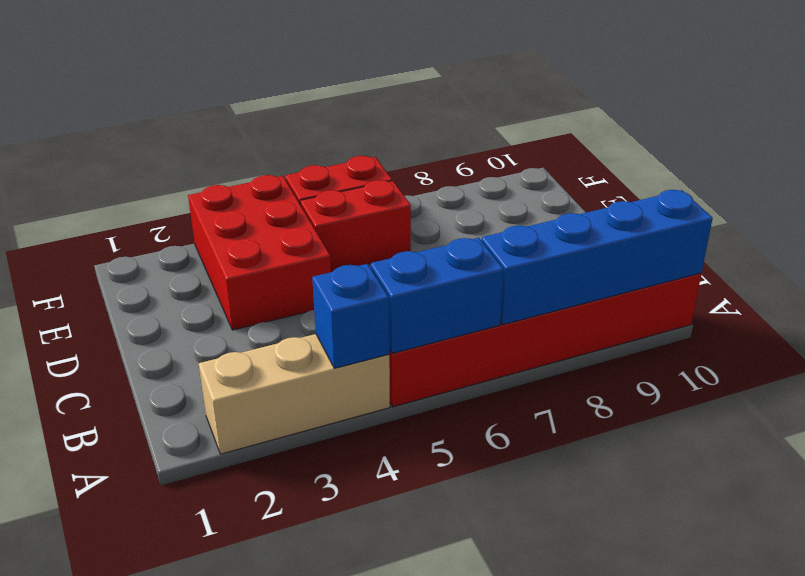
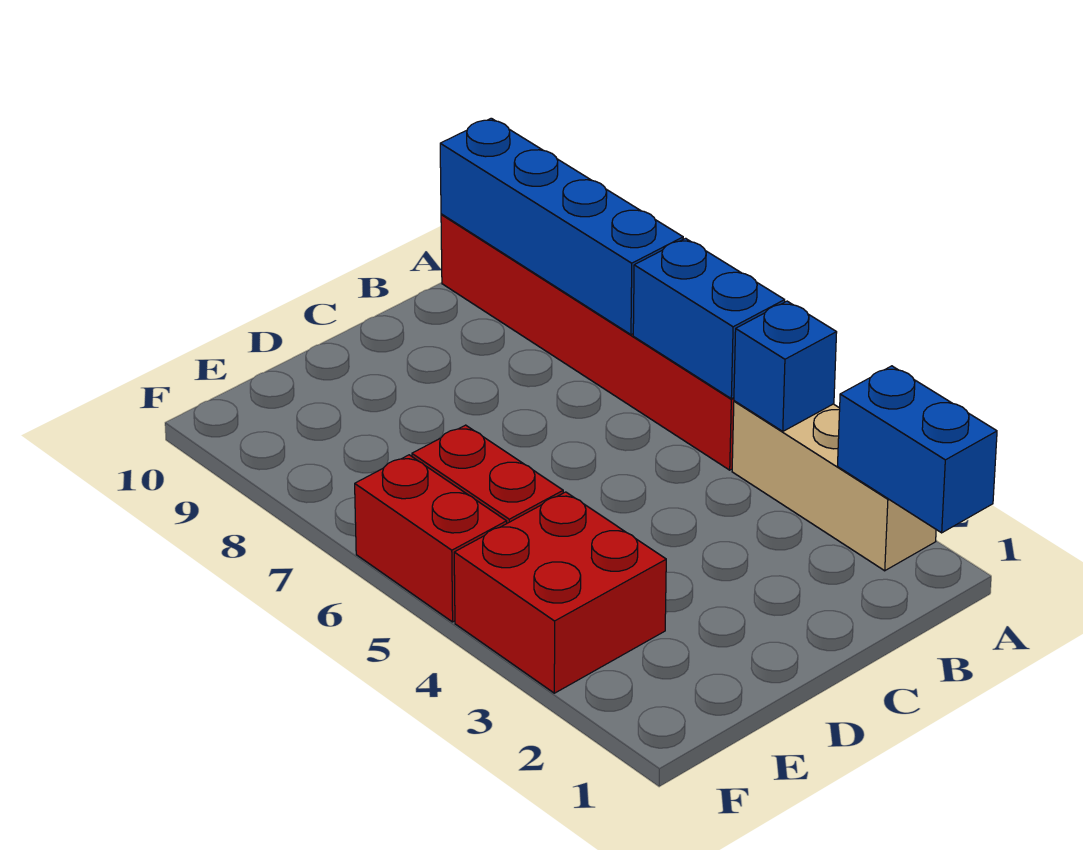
none -> blue brick A1:A2 level 2
red brick D3:F4 level 1 -> red brick E3:F4 level 1

